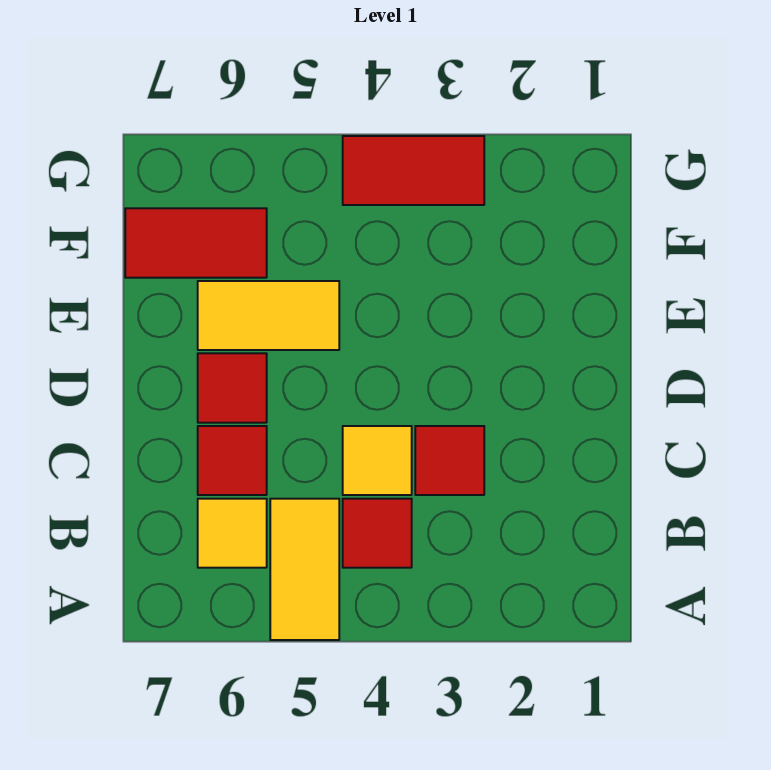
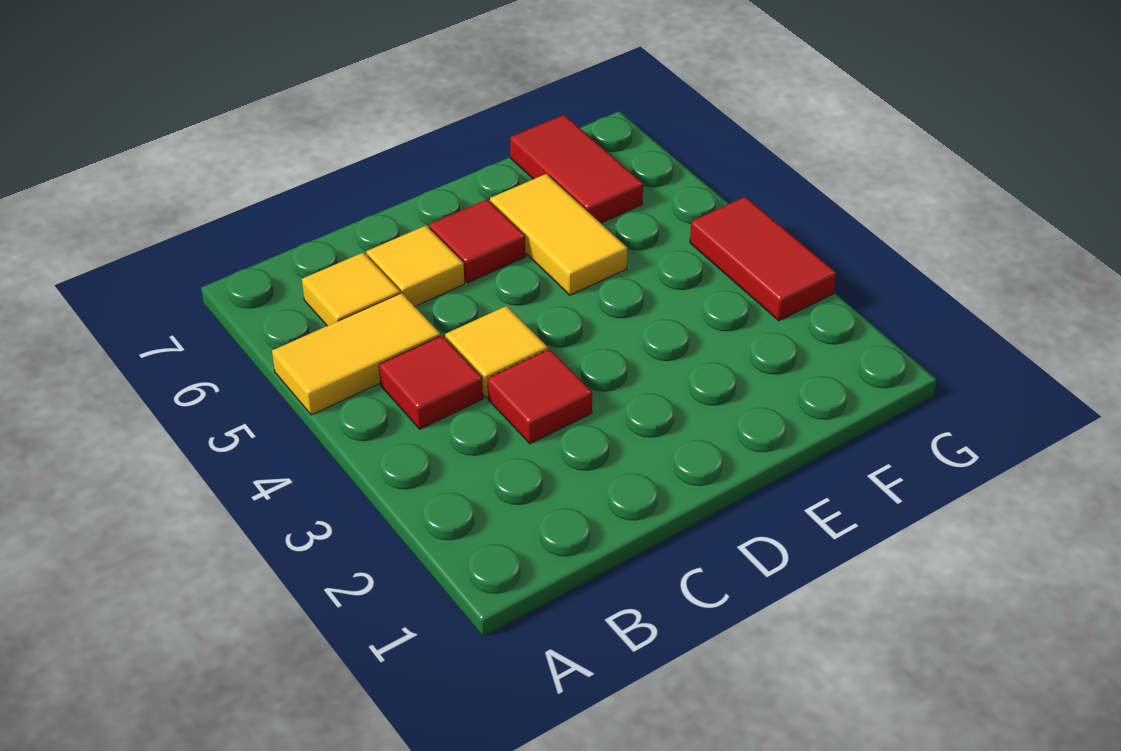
red tile C6 level 1 -> yellow tile C6 level 1

